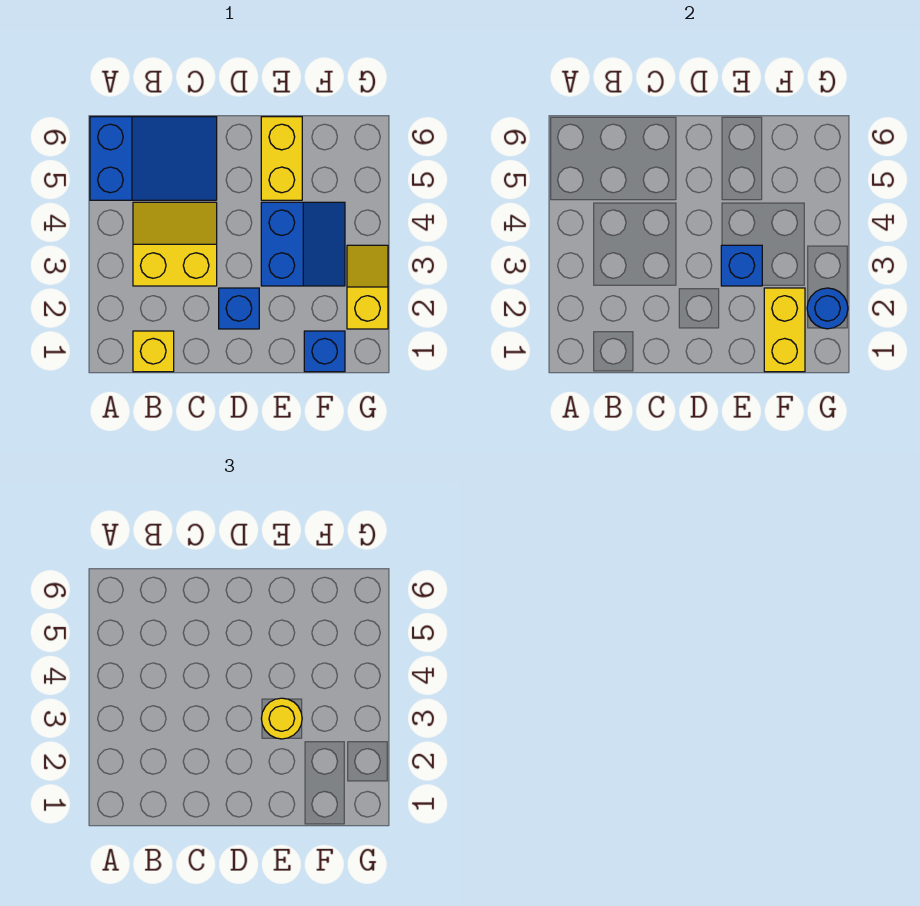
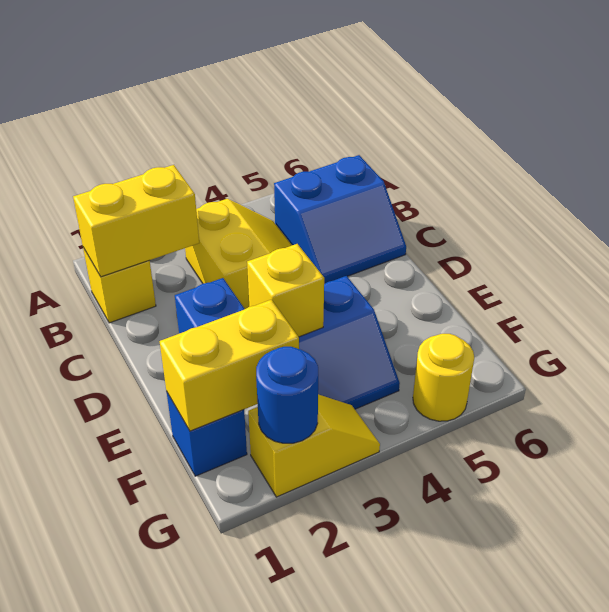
blue slope A5:C6 level 1 top A -> blue slope B5:C6 level 1 top B
blue brick E3 level 2 -> yellow brick E3 level 2
yellow round brick E3 level 3 -> yellow round brick G5 level 1
yellow brick E5:E6 level 1 -> yellow brick B1:B2 level 2

